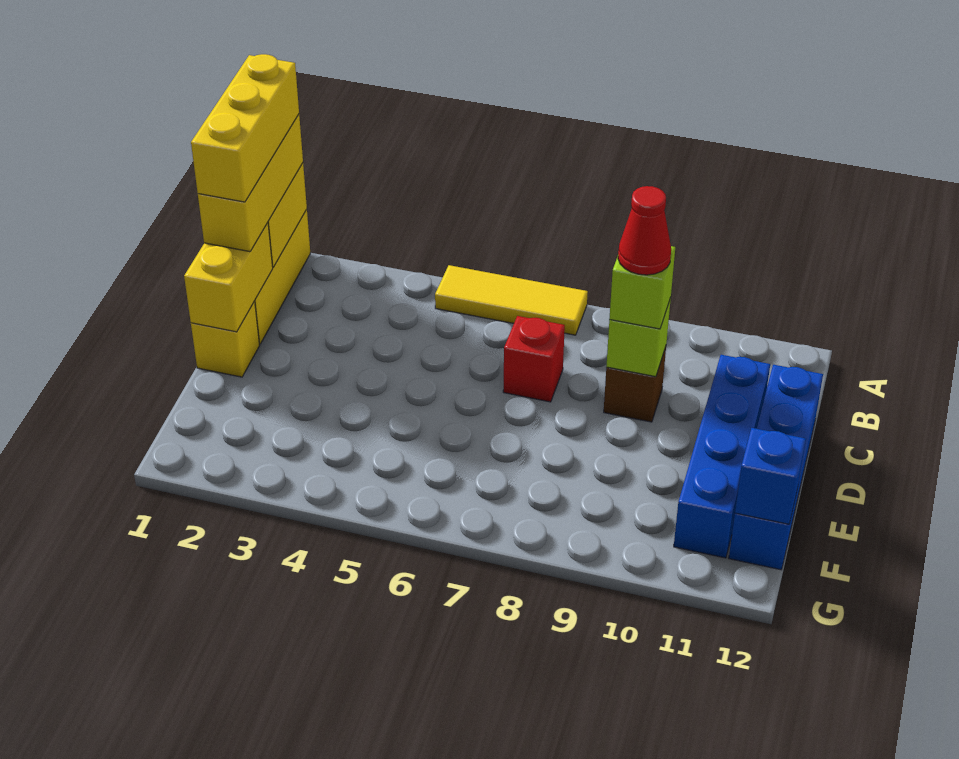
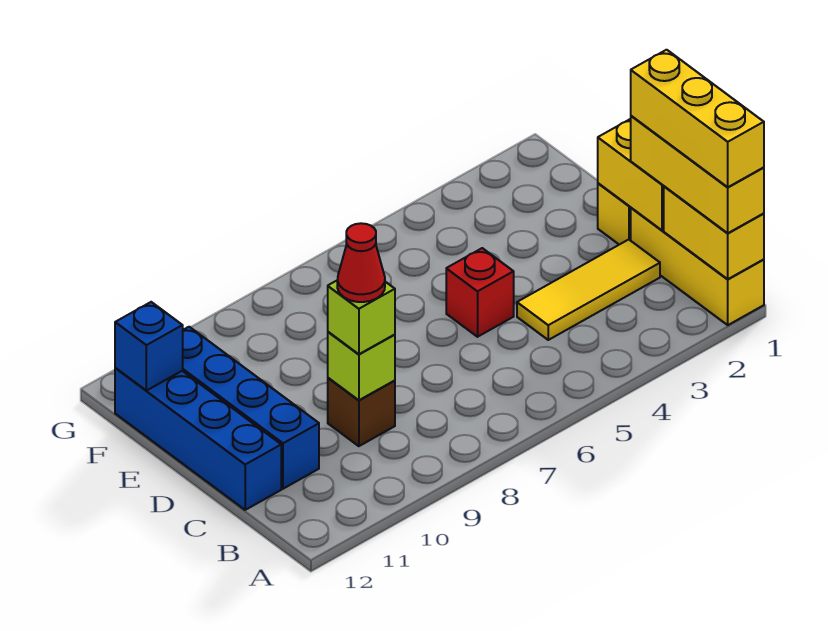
yellow tile A5:A7 level 1 -> yellow tile C2:C4 level 1
red brick C7 level 1 -> red brick D5 level 1

